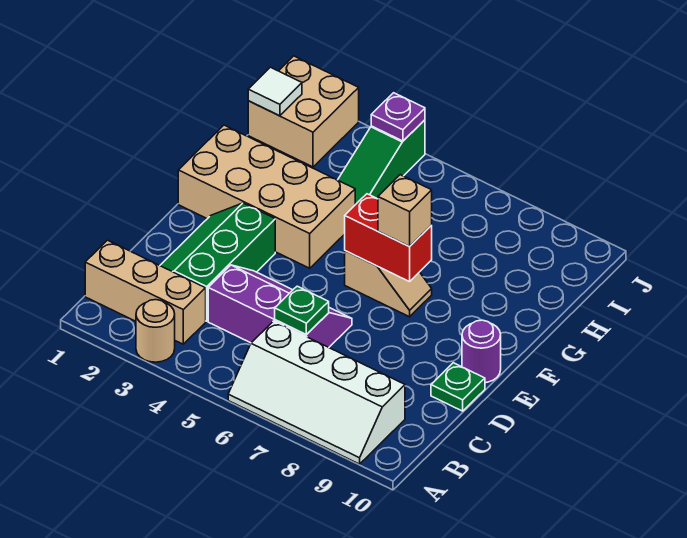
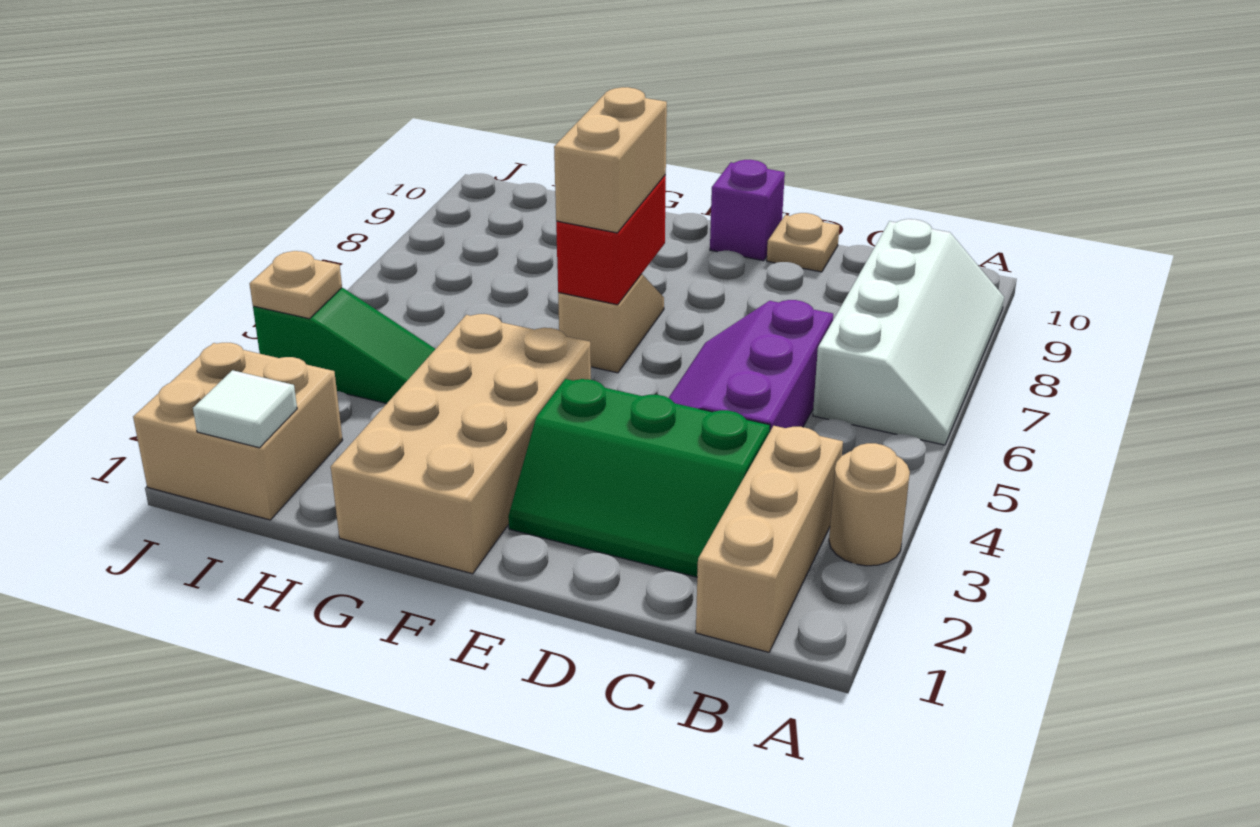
green plate C6 level 2 -> none
green plate D10 level 1 -> tan plate D10 level 1
purple round brick E10 level 1 -> purple brick E10 level 1
tan brick F7 level 3 -> tan brick F6:F7 level 3
purple plate J4 level 2 -> tan plate J4 level 2

